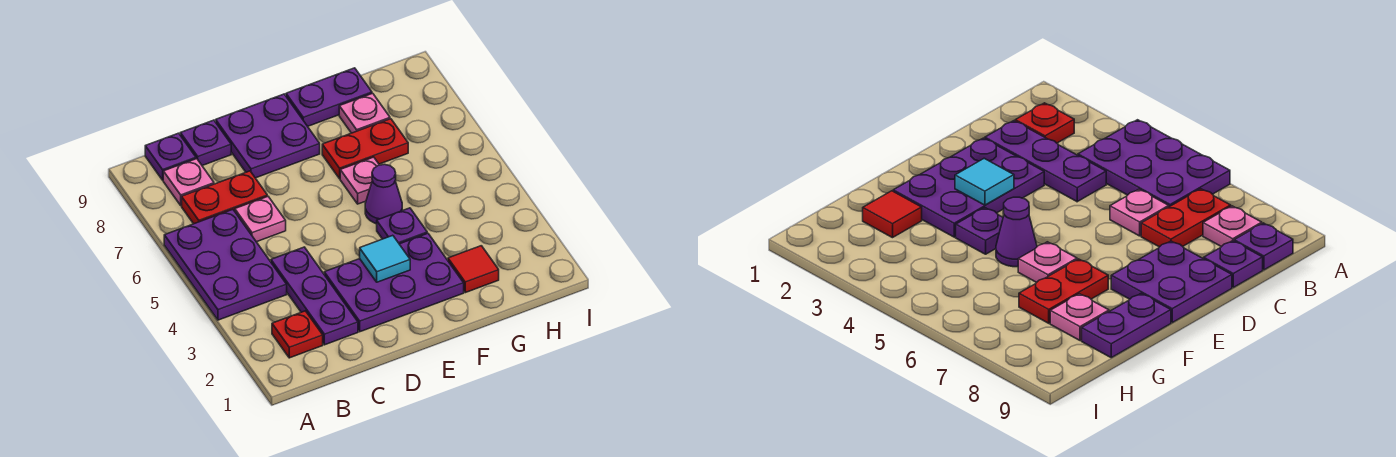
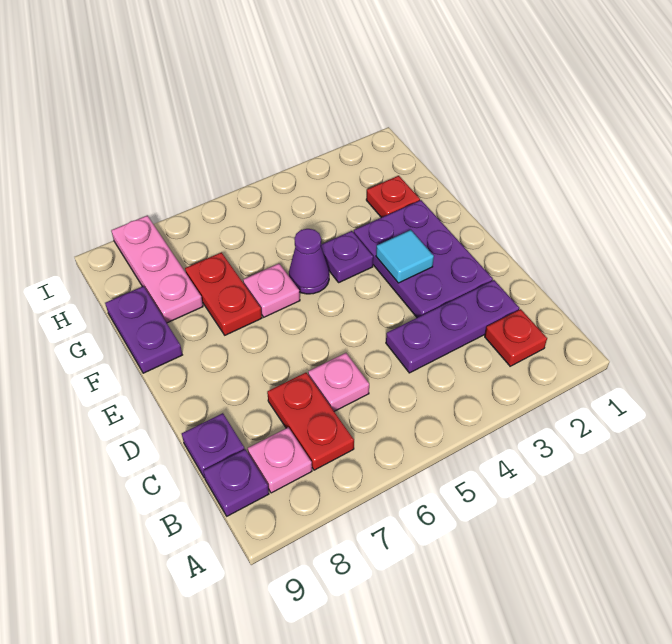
purple plate A4:B6 level 1 -> none
purple plate D8:E9 level 1 -> none
red tile G2 level 1 -> red plate G2 level 1
pink plate G8 level 1 -> pink plate G8:I8 level 1

